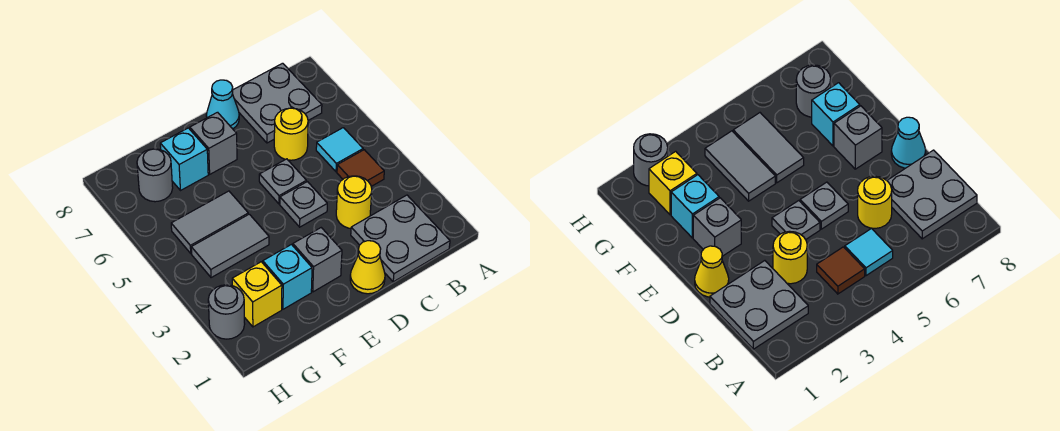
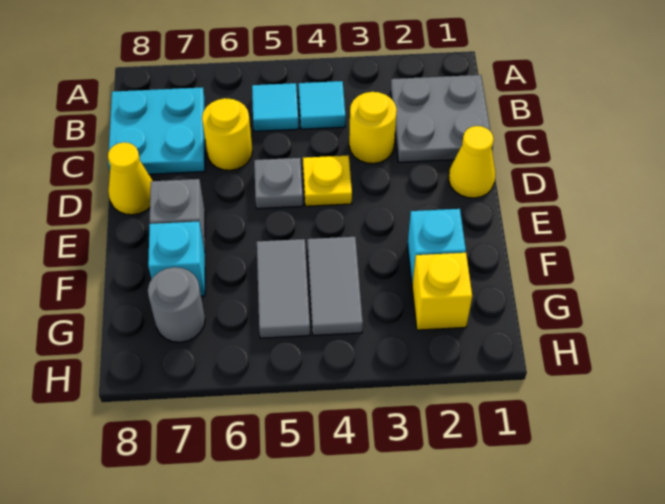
brown tile B4 level 1 -> cyan tile B4 level 1
grey plate B7:C8 level 1 -> cyan plate B7:C8 level 1
grey plate D4 level 1 -> yellow plate D4 level 1
cyan cone D8 level 1 -> yellow cone D8 level 1
grey brick E2 level 1 -> none
grey round brick H2 level 1 -> none

